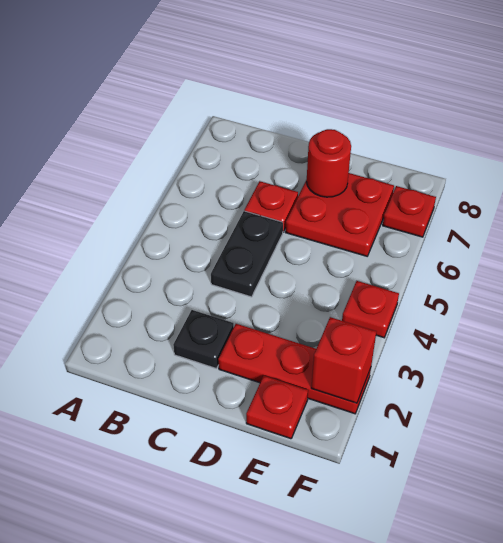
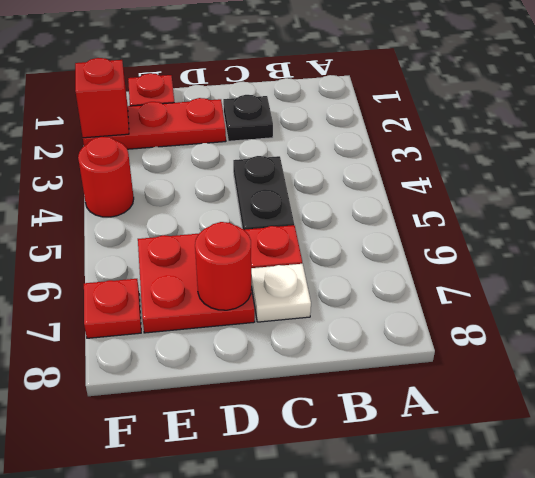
none -> white plate C7 level 1
red plate F4 level 1 -> red round brick F4 level 1

